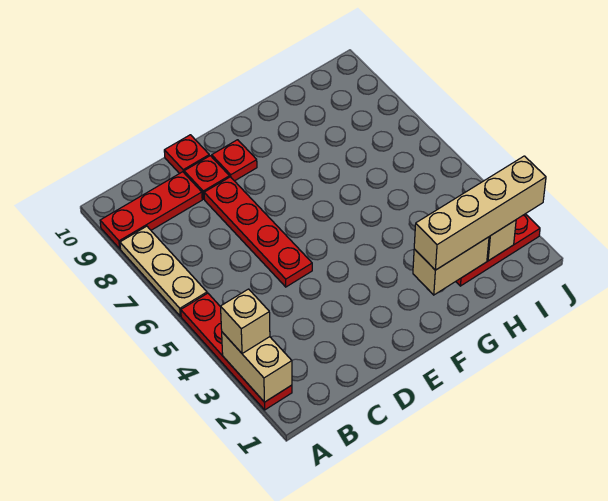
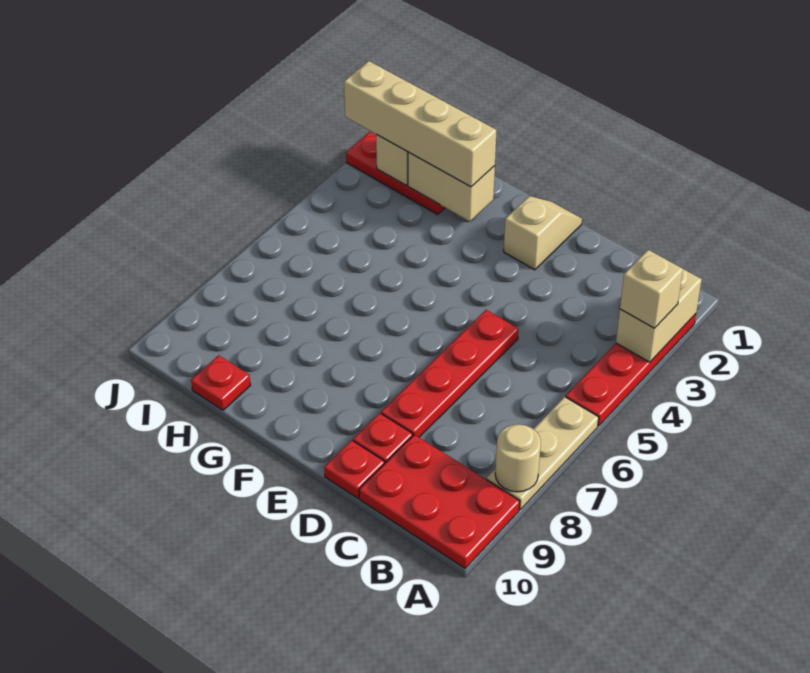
none -> tan round brick A8 level 2
red plate A9:C9 level 1 -> red plate A9:C10 level 1
none -> tan slope E1:E2 level 1 top 2
red plate E9 level 1 -> red plate H10 level 1

